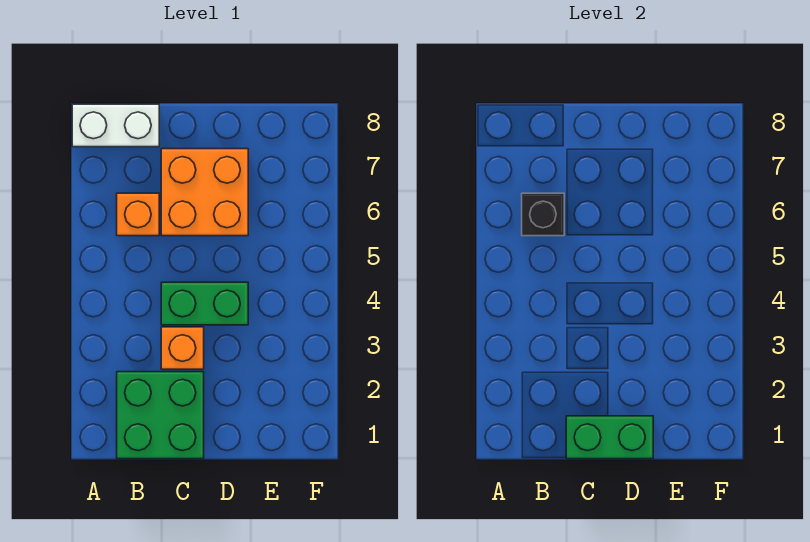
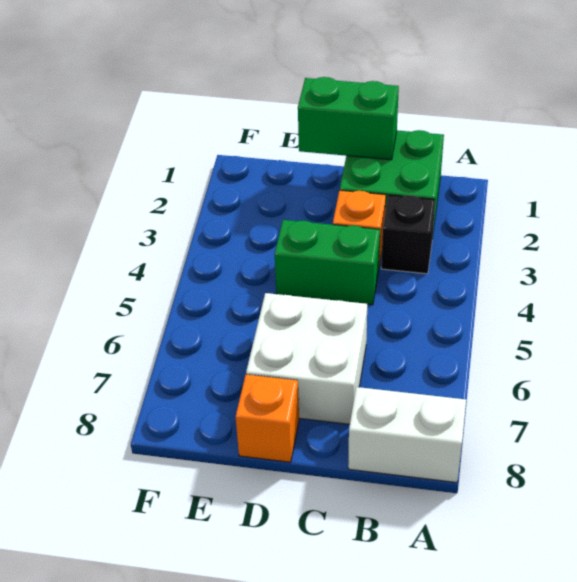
orange brick B6 level 1 -> orange brick D8 level 1
black brick B6 level 2 -> black brick B3 level 1
orange brick C6:D7 level 1 -> white brick C6:D7 level 1

